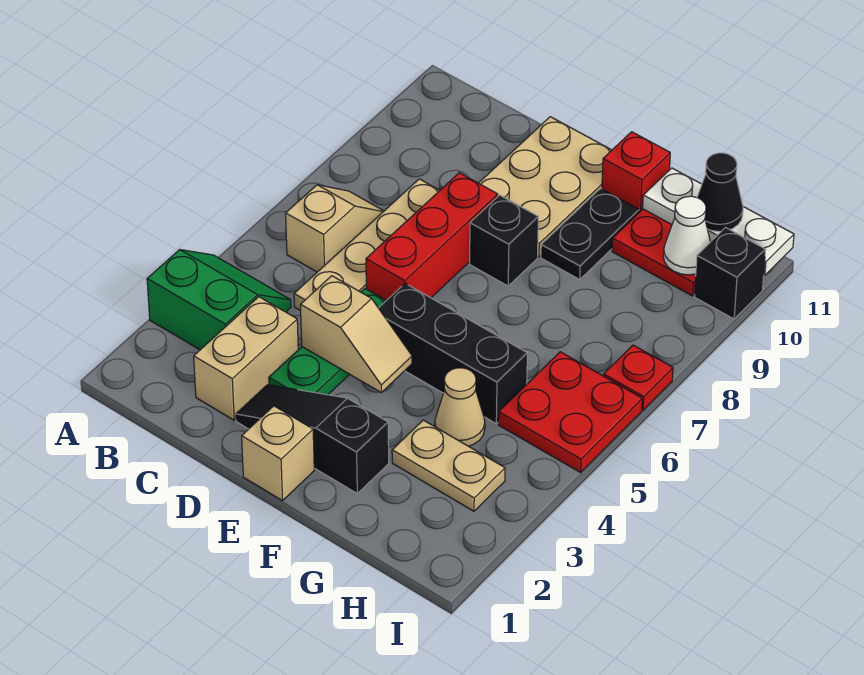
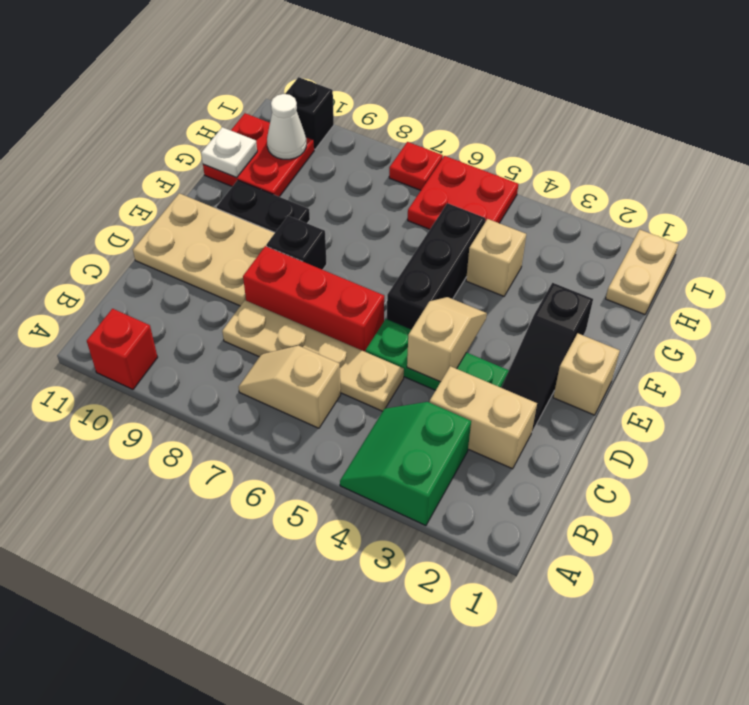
red brick F11 level 1 -> red brick A10 level 1
tan plate G3:H3 level 1 -> tan plate H1:I1 level 1
tan cone G4 level 1 -> tan brick G4 level 1
white plate G11:I11 level 2 -> white plate G11 level 2
black cone H11 level 3 -> none

